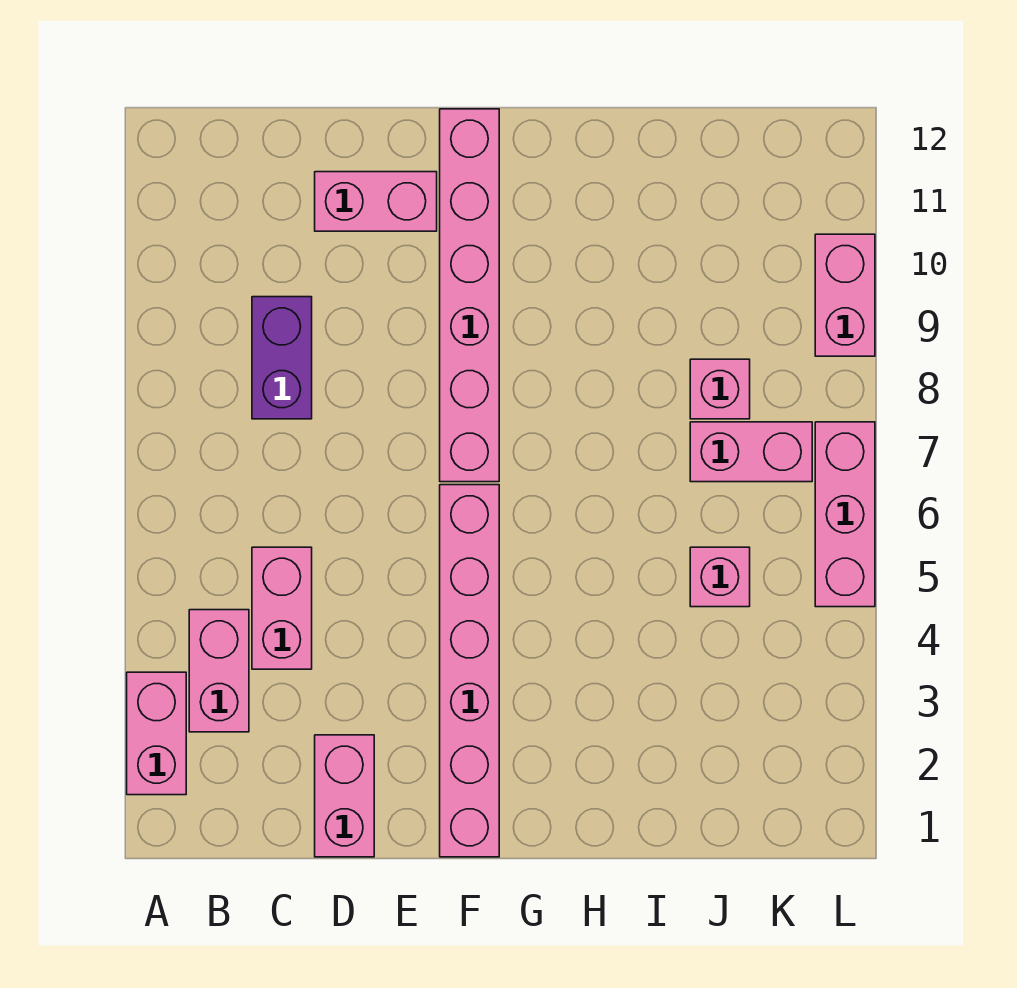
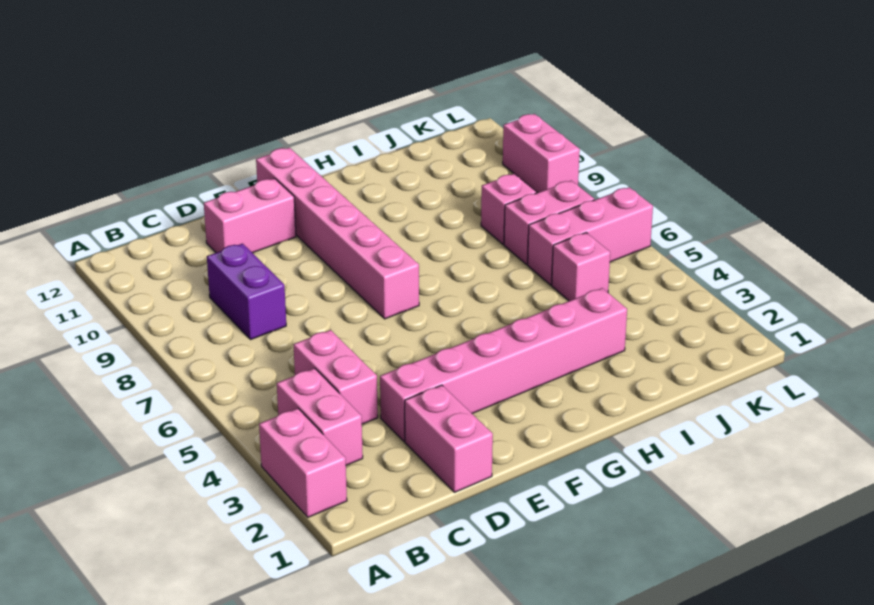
pink brick F1:F6 level 1 -> pink brick D3:I3 level 1
pink brick L5:L7 level 1 -> pink brick J6:L6 level 1

